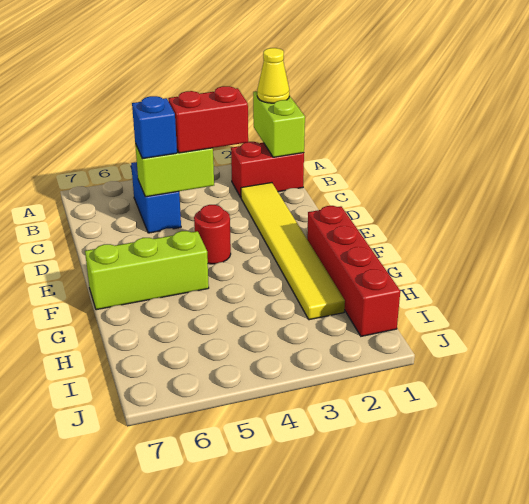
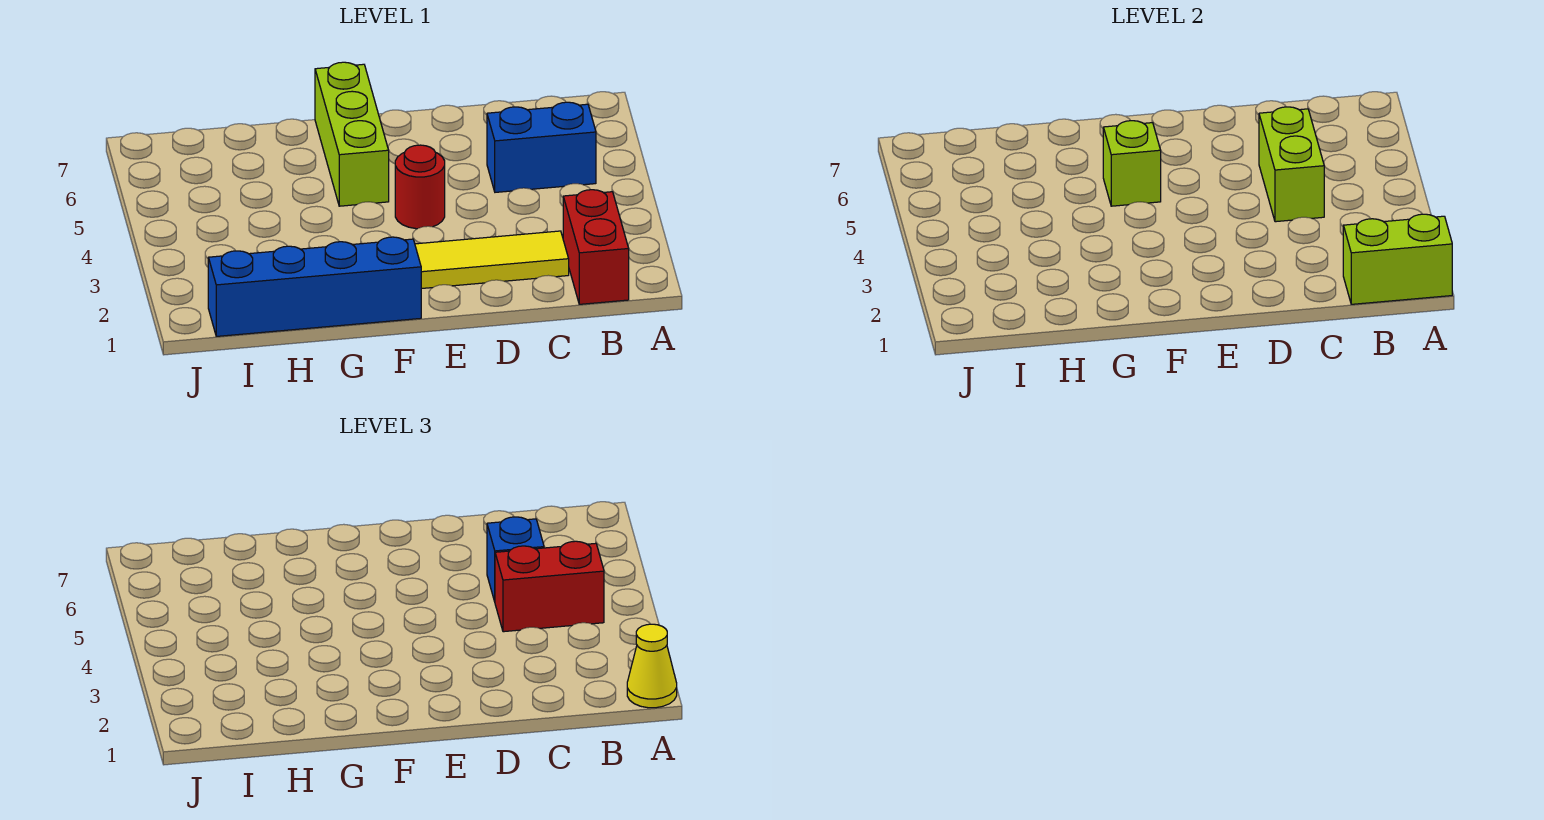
red brick C3:C4 level 3 -> red brick B4:C4 level 3
red brick F1:I1 level 1 -> blue brick F1:I1 level 1
none -> lime brick F5 level 2

